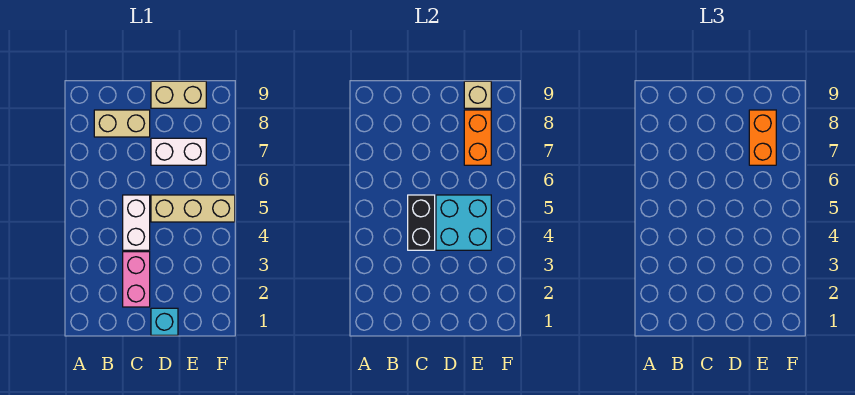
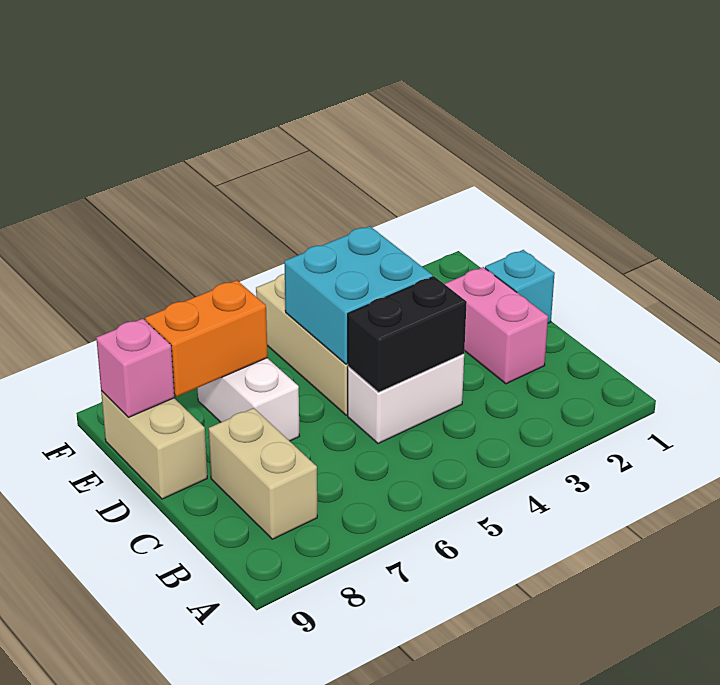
pink brick C2:C3 level 1 -> pink brick C2:D2 level 1
orange brick E7:E8 level 3 -> none
tan brick E9 level 2 -> pink brick E9 level 2

